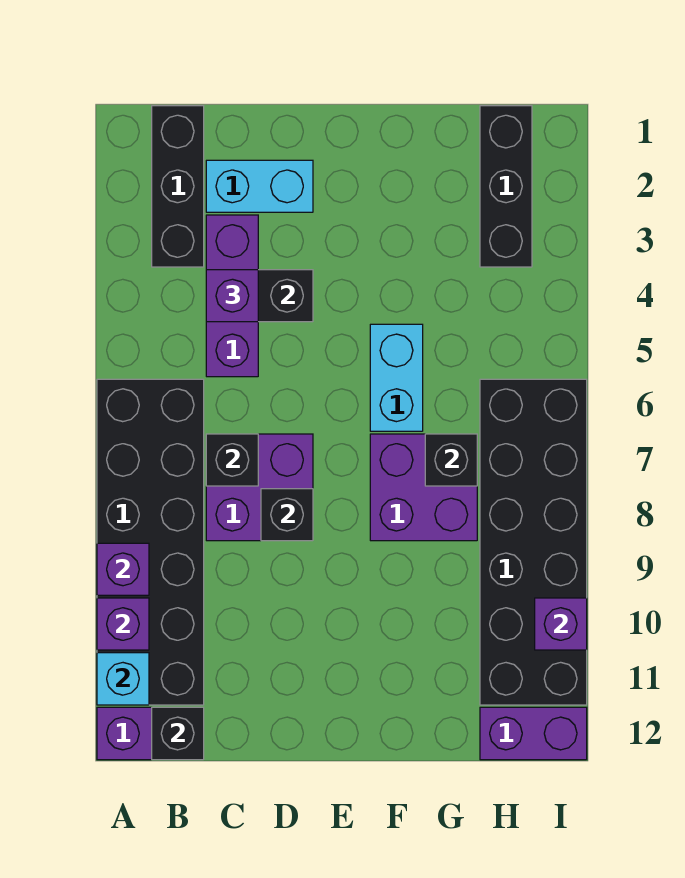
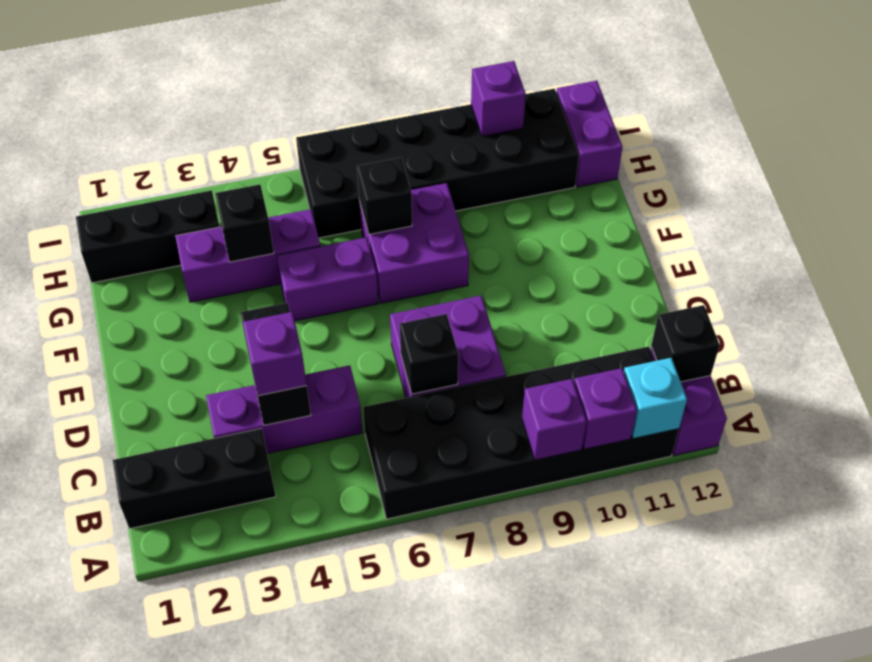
cyan brick C2:D2 level 1 -> none
black brick D8 level 2 -> black brick G4 level 2
cyan brick F5:F6 level 1 -> purple brick F5:F6 level 1
none -> purple brick G3:G5 level 1

